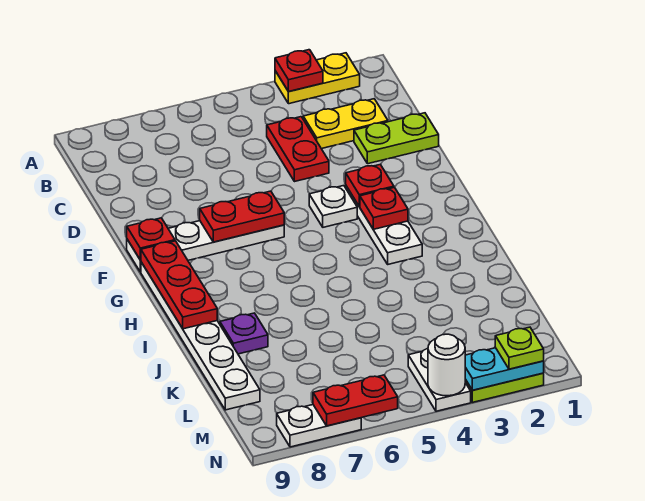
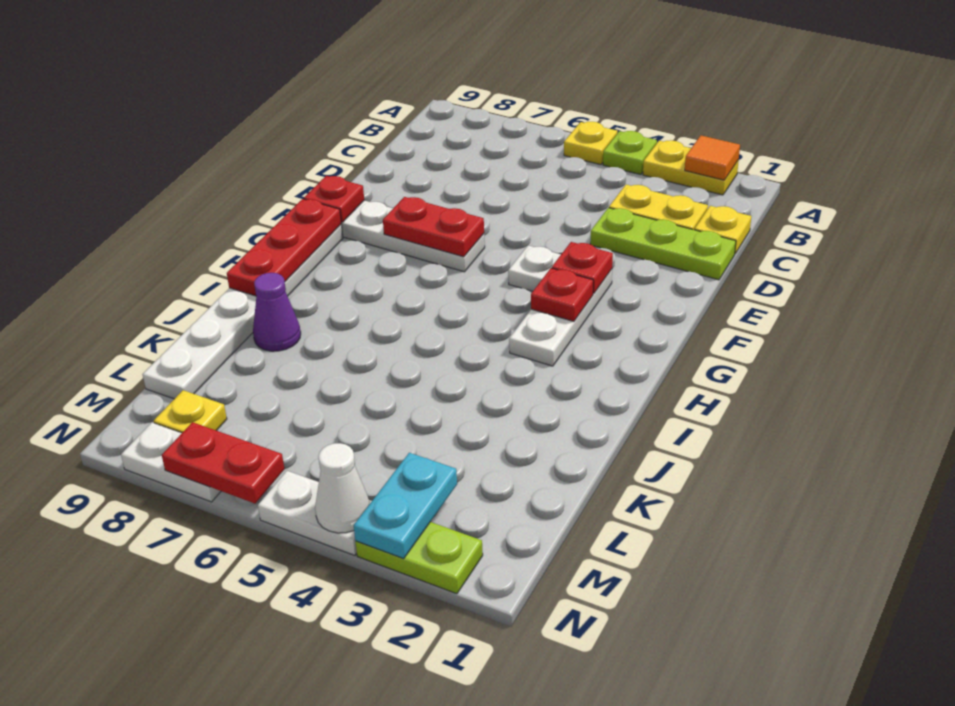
none -> orange tile A2 level 2
red plate A3 level 2 -> none
none -> yellow plate A5 level 1
none -> yellow plate C1 level 1
red plate C4:D4 level 1 -> none
lime plate D1:D2 level 1 -> lime plate D1:D3 level 1
purple plate J8 level 1 -> purple cone J8 level 1
white plate M4:N4 level 1 -> white plate N4:N5 level 1
none -> yellow plate M8 level 1
cyan plate N2:N3 level 2 -> cyan plate M3:N3 level 2
lime plate N2 level 3 -> lime plate A4 level 1
white round brick N4 level 2 -> white cone N4 level 2

